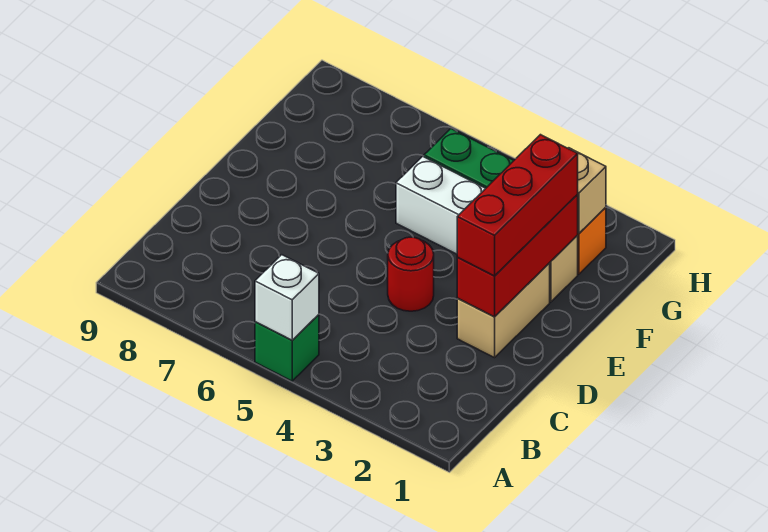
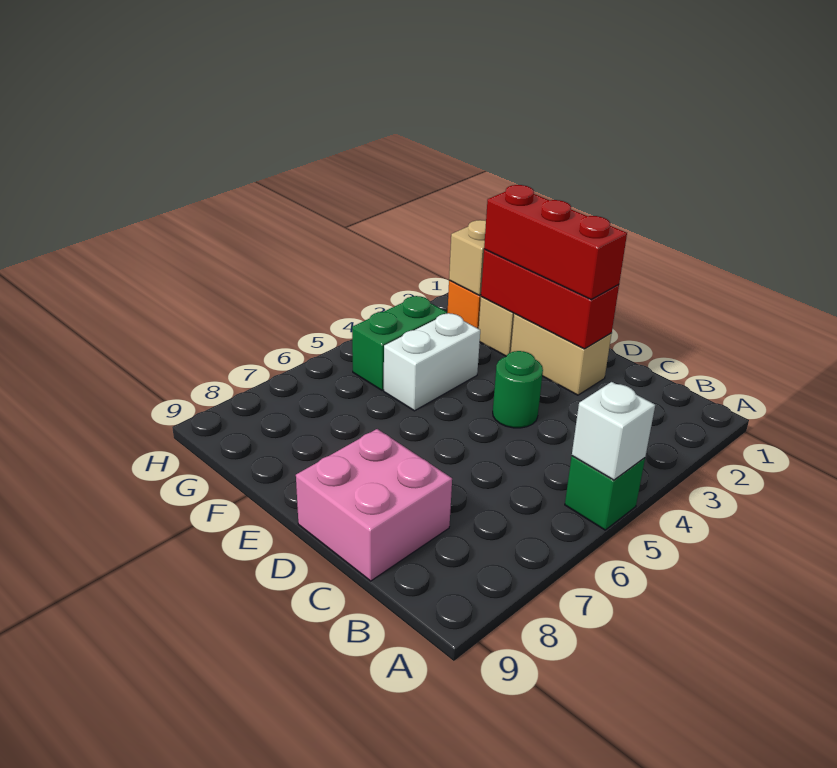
none -> pink brick C8:D9 level 1
red round brick D4 level 1 -> green round brick D4 level 1

